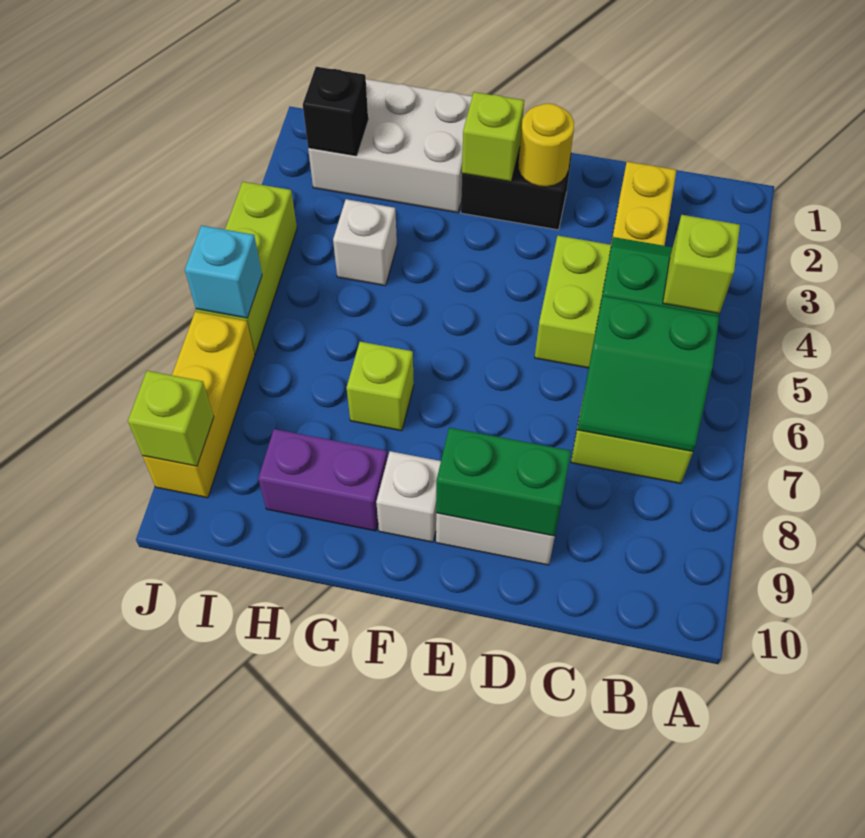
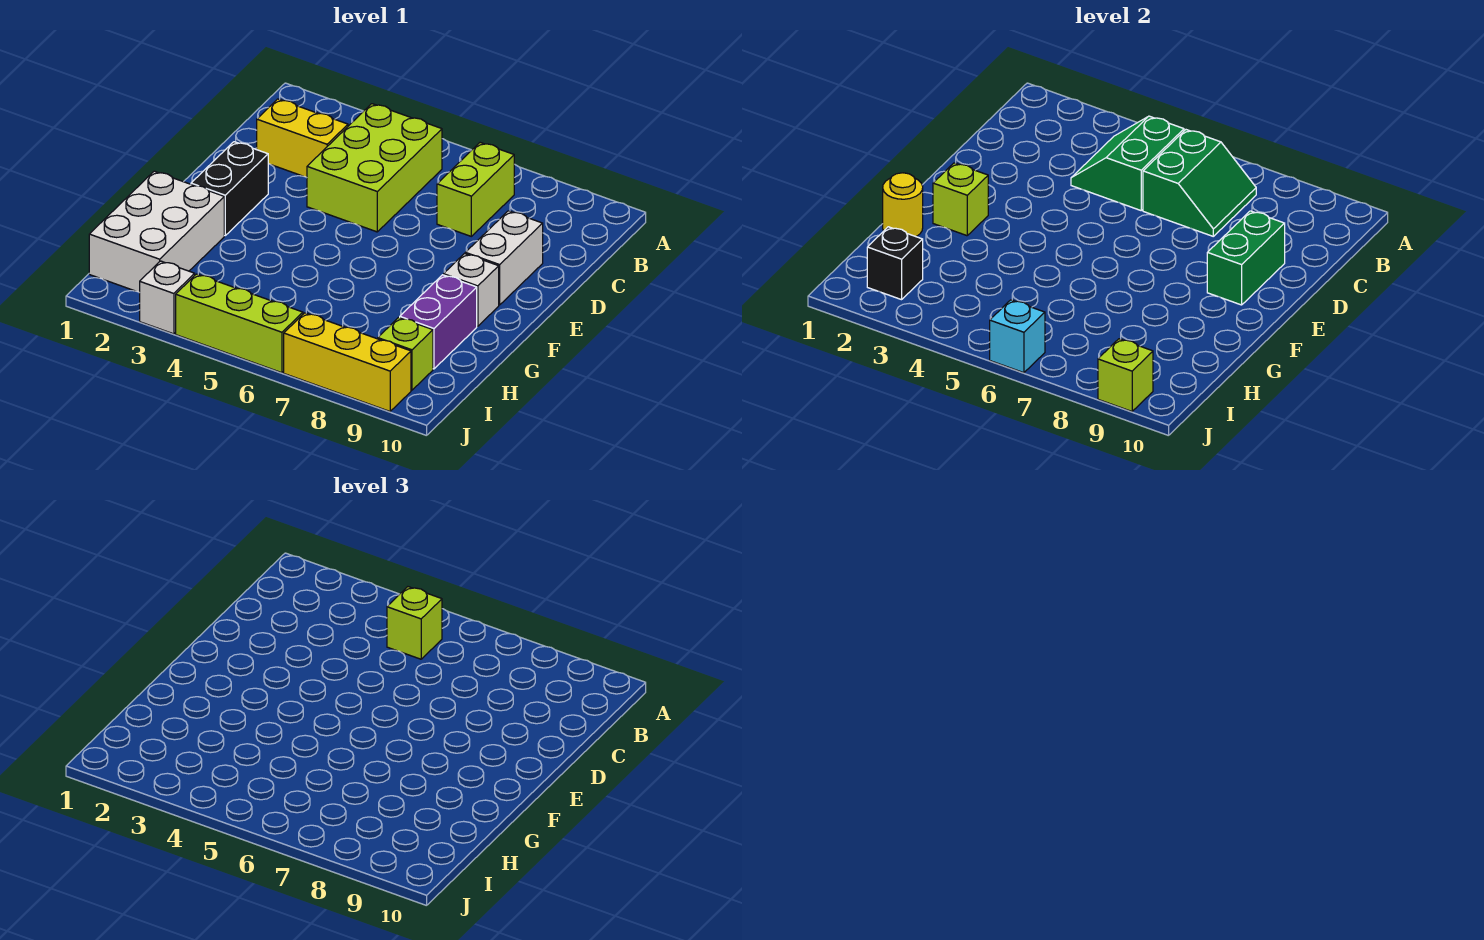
yellow round brick E2 level 2 -> yellow round brick G1 level 2
lime brick G7 level 1 -> lime brick I9 level 1
white brick H4 level 1 -> white brick J3 level 1

